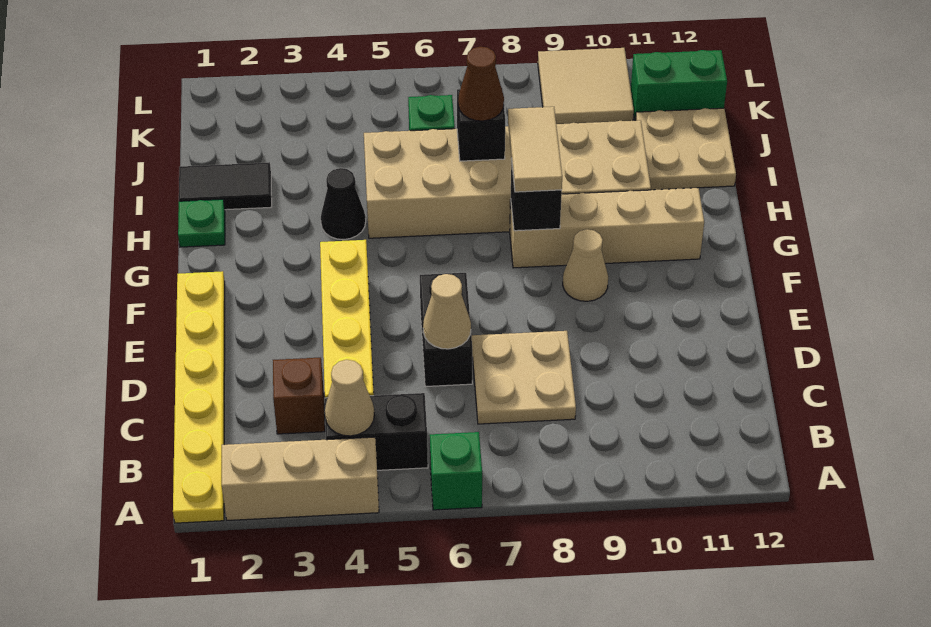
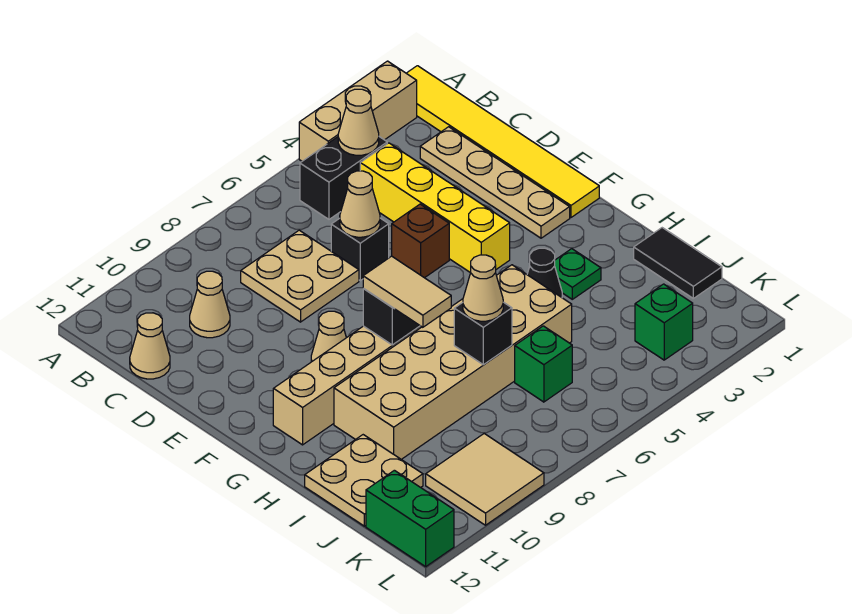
yellow plate A1:F1 level 1 -> yellow tile A1:F1 level 1
green brick A6 level 1 -> green brick K3 level 1
none -> tan plate C2:F2 level 1
brown brick C3 level 1 -> brown brick E5 level 1
none -> tan cone C10 level 1
none -> tan cone C12 level 1
black brick D6:E6 level 1 -> black brick D6 level 1
green plate H1 level 1 -> green plate H3 level 1
black tile I1:I2 level 1 -> black tile I1:J1 level 1
brown cone I7 level 3 -> tan cone I7 level 3
green brick K11:K12 level 1 -> green brick K12:L12 level 1

